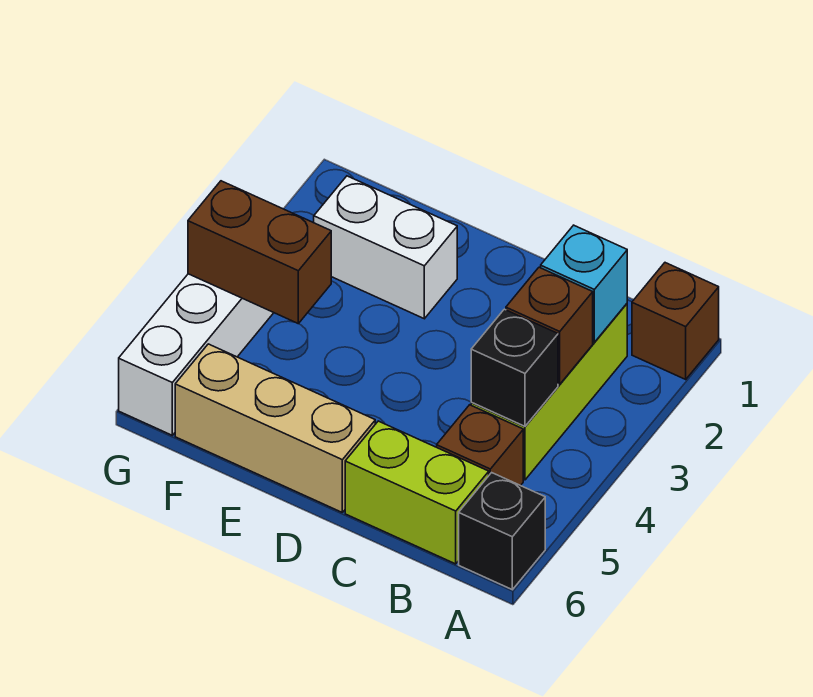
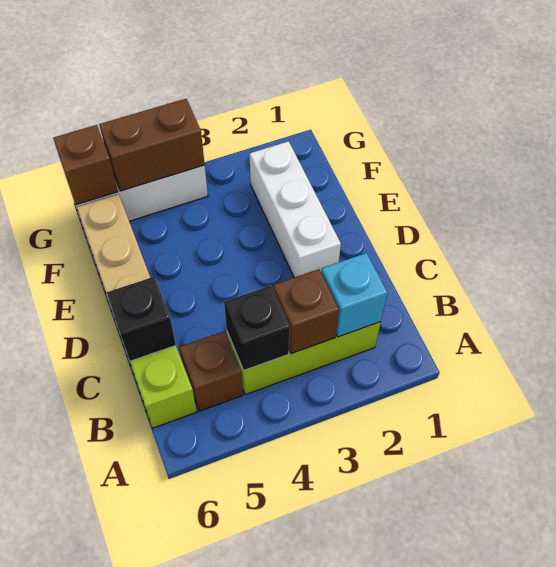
brown brick A1 level 1 -> brown brick G6 level 2
black brick A6 level 1 -> black brick C6 level 2
white brick E2:F2 level 1 -> white brick D2:F2 level 1
brown brick F4:G4 level 2 -> brown brick G4:G5 level 2

